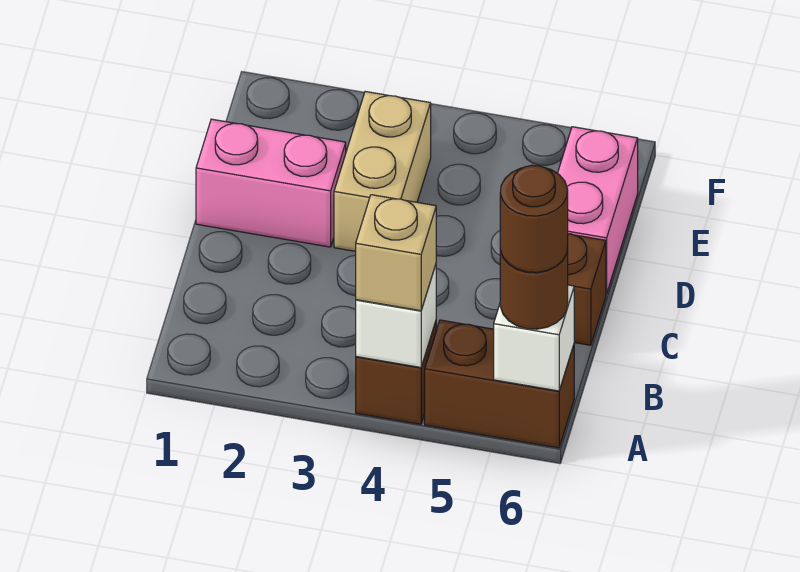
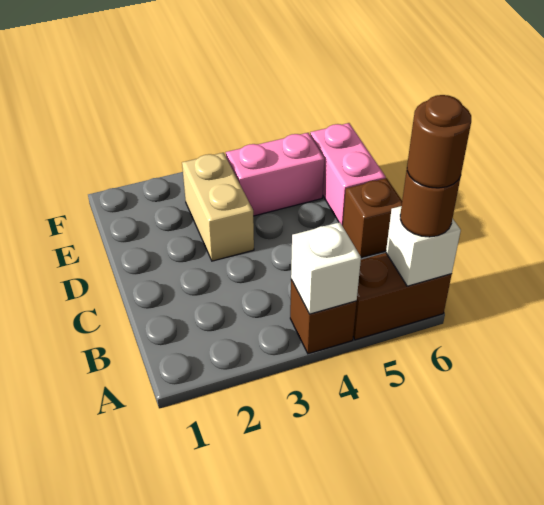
tan brick A4 level 3 -> none
pink brick D1:D2 level 1 -> pink brick E4:E5 level 1

